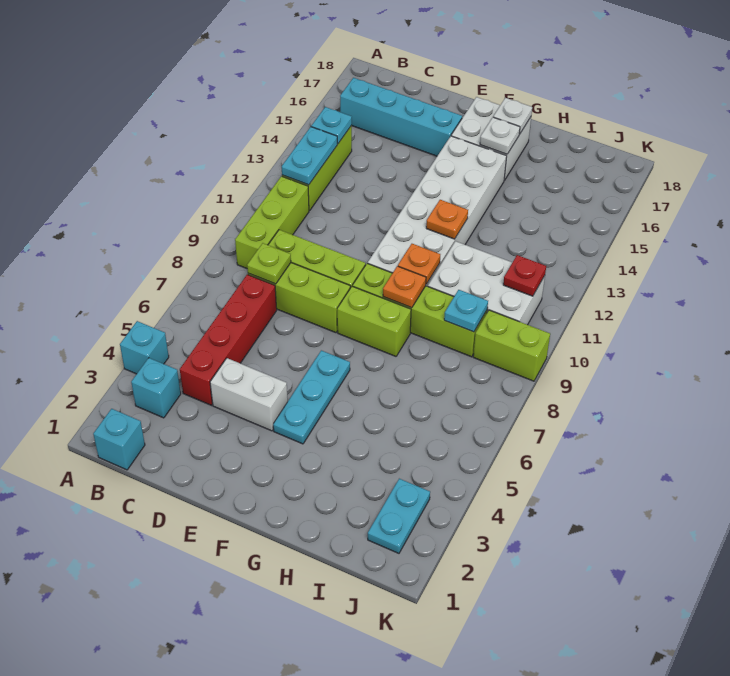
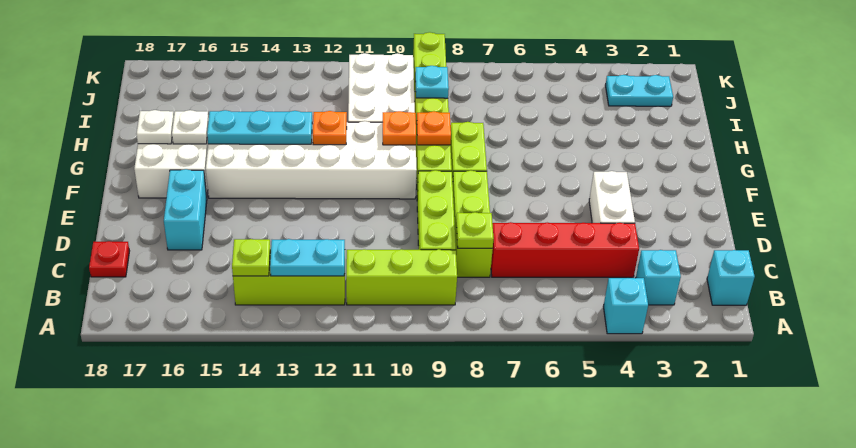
cyan plate B14 level 2 -> lime plate B14 level 2
cyan brick B16:E16 level 1 -> cyan brick D16:E16 level 1
cyan plate F4:F6 level 1 -> cyan plate G13:G15 level 2
red plate J11 level 2 -> red plate C18 level 1

